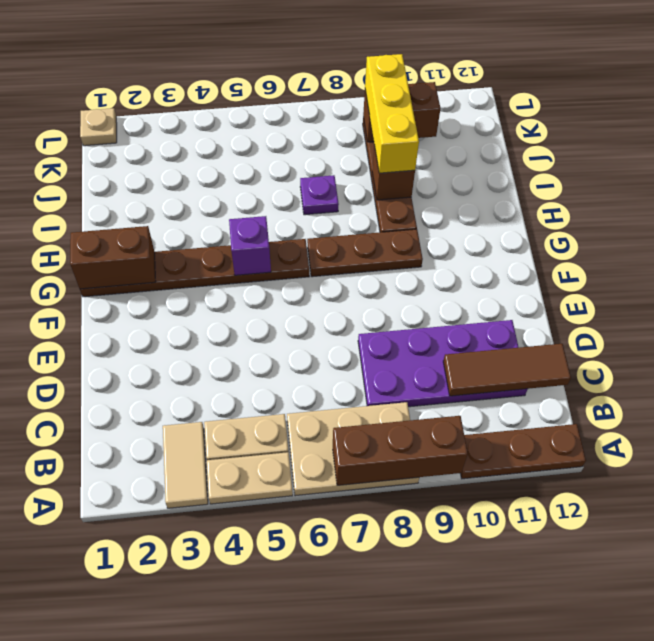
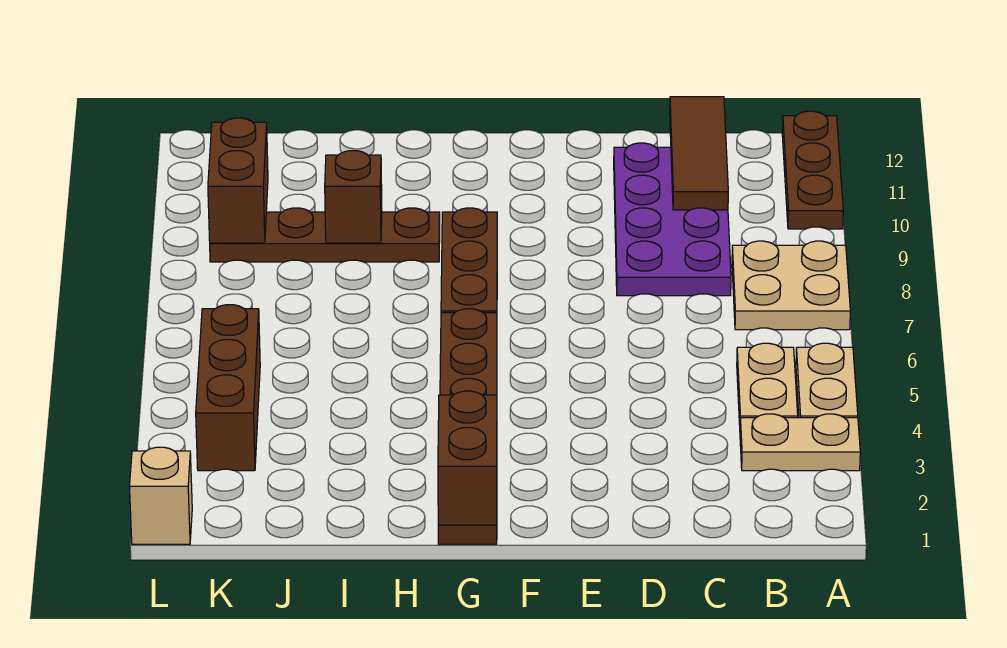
tan tile A3:B3 level 1 -> tan plate A3:B3 level 1
tan plate A6:B8 level 1 -> tan plate A7:B8 level 1
brown brick A7:A9 level 2 -> brown brick K3:K5 level 1
purple brick G5 level 2 -> none
purple plate I7 level 1 -> none
yellow brick I9:K9 level 3 -> none
tan plate L1 level 1 -> tan brick L1 level 1

